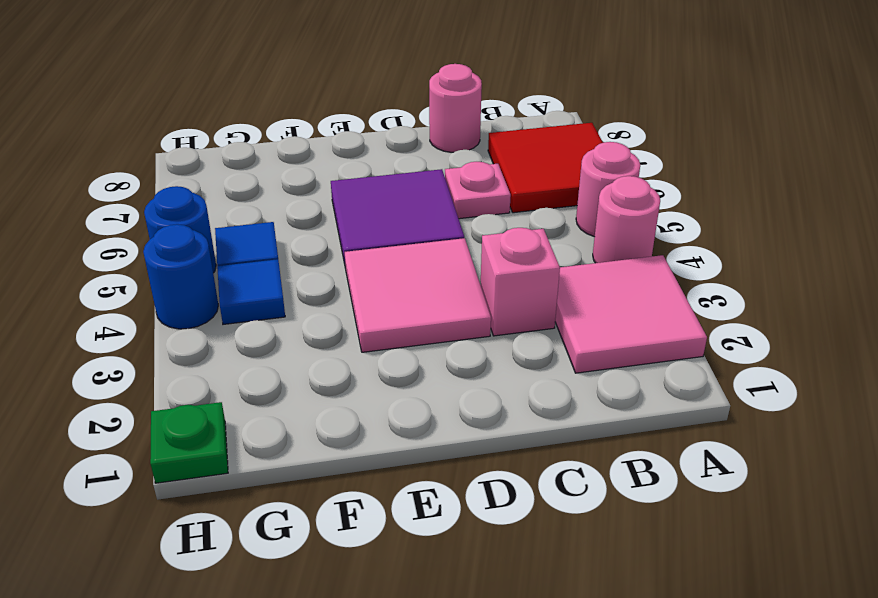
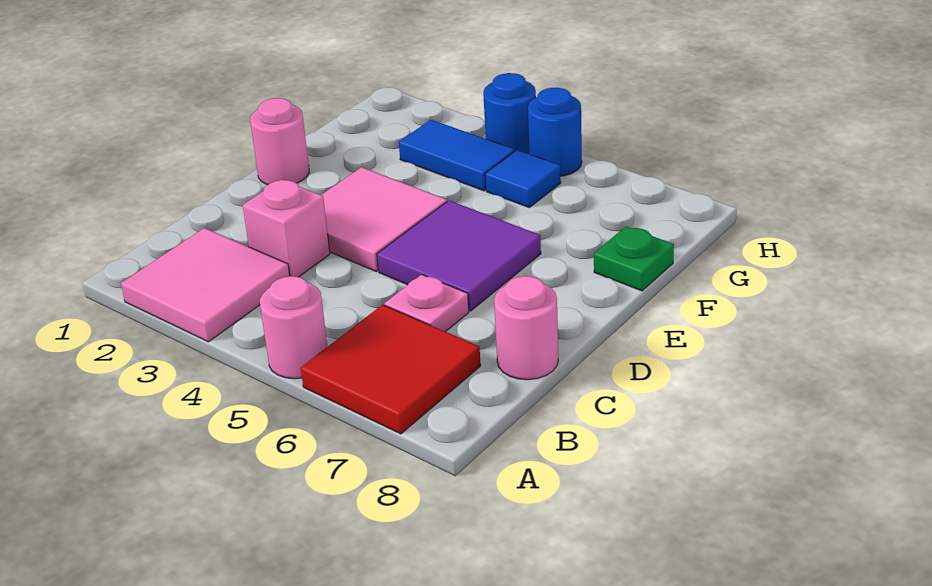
pink round brick A4 level 1 -> pink round brick E1 level 1
blue tile G4 level 1 -> blue tile G3:G4 level 1
green plate H1 level 1 -> green plate F8 level 1

